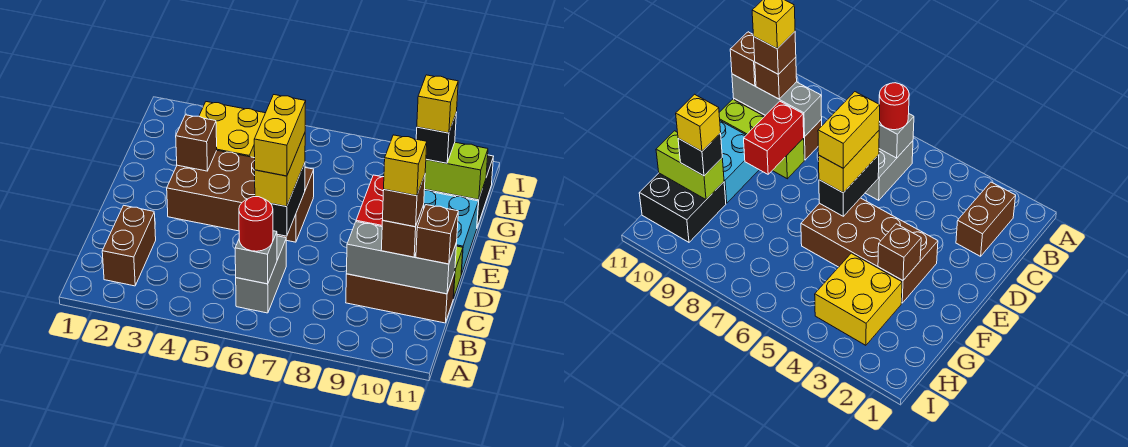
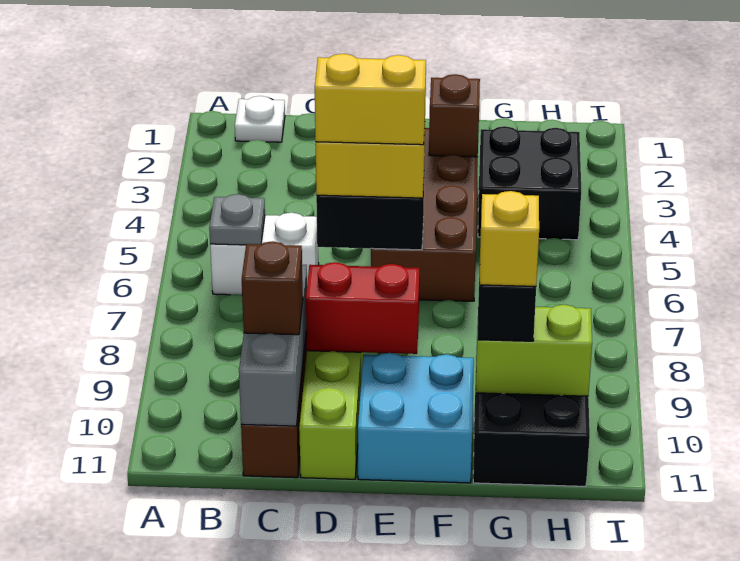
none -> white plate B1 level 1
brown brick B2:C2 level 1 -> none
grey brick B6:C6 level 1 -> white brick B6:C6 level 1
grey brick B6 level 2 -> grey plate B6 level 2
red round brick B6 level 3 -> none
brown brick C10 level 4 -> none
yellow brick C10 level 5 -> none
brown brick C11 level 3 -> none
yellow brick G3:H4 level 1 -> black brick G3:H4 level 1
lime brick G10:G11 level 2 -> lime brick G10:H10 level 2

